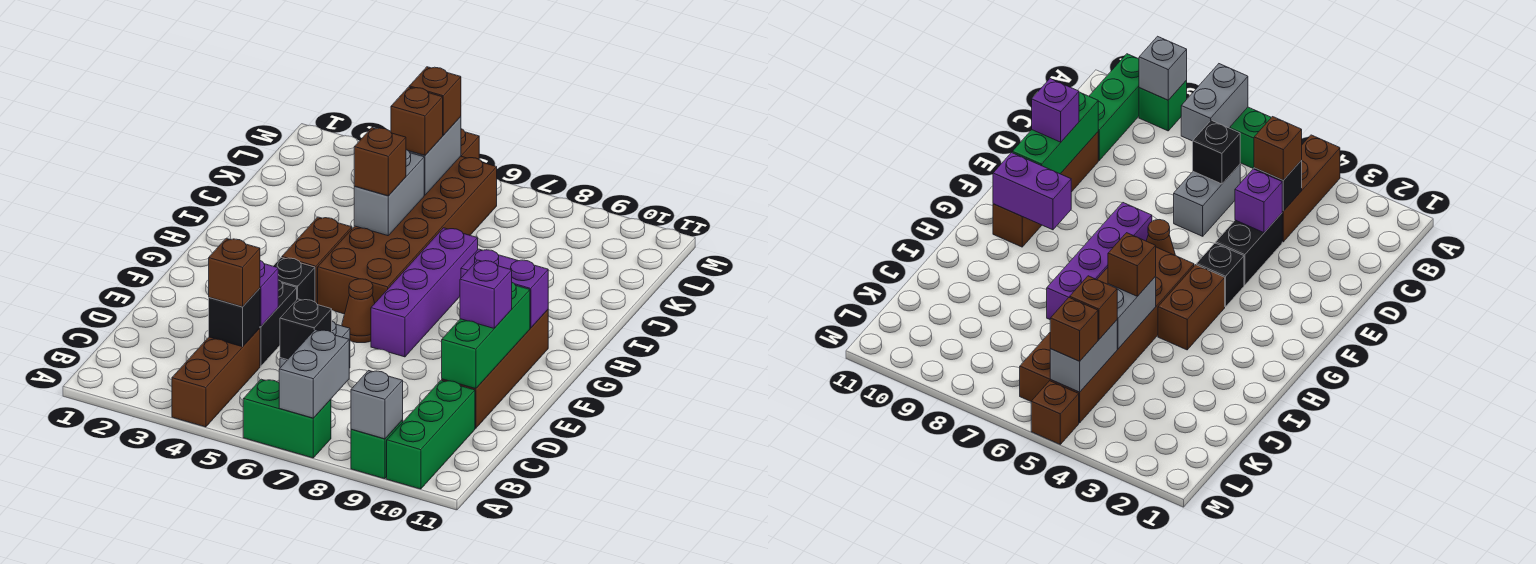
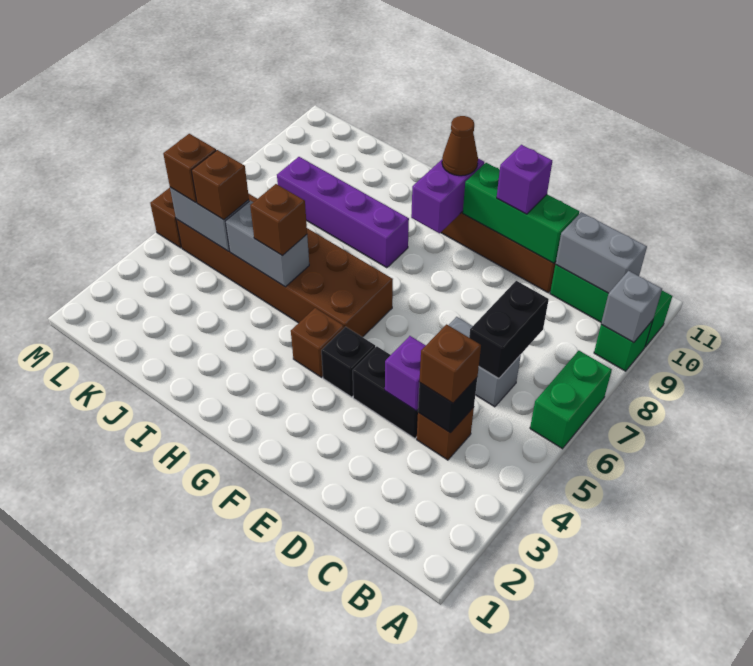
brown brick A4:C4 level 1 -> brown brick C4 level 1
grey brick A7:B7 level 2 -> grey brick B10:C10 level 2
black brick C6 level 2 -> black brick C6:C7 level 2
brown cone F6 level 1 -> brown cone G10 level 3
purple brick F7:I7 level 1 -> purple brick H8:K8 level 1
brown brick G4:H4 level 1 -> brown brick G4 level 1

